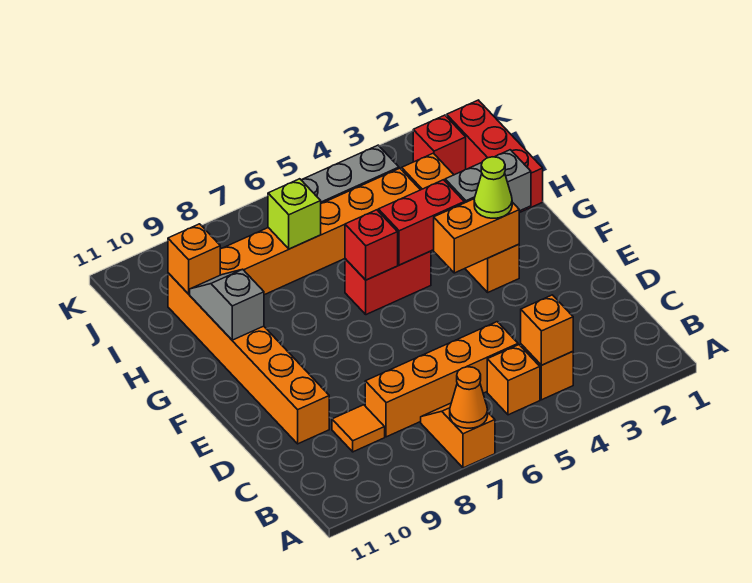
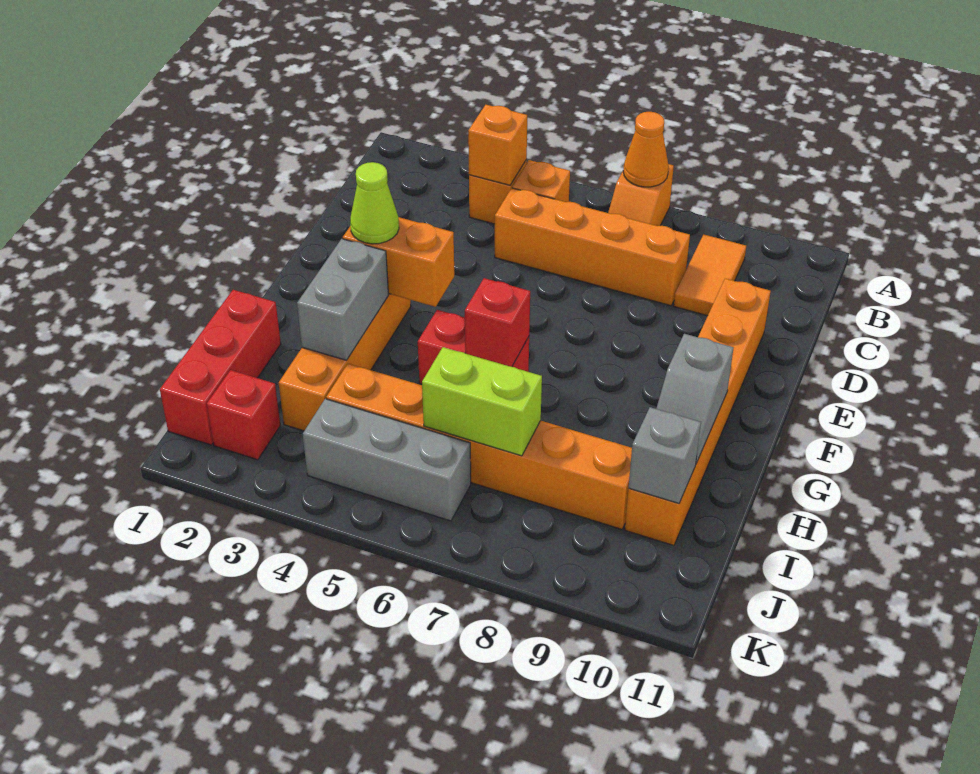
orange tile C9 level 1 -> orange tile B9:C9 level 1
grey brick G2:G3 level 2 -> grey brick G3:H3 level 2
red brick G4:G5 level 2 -> none
lime brick I7 level 2 -> lime brick I6:I7 level 2
orange brick I10 level 2 -> grey brick I10 level 2

